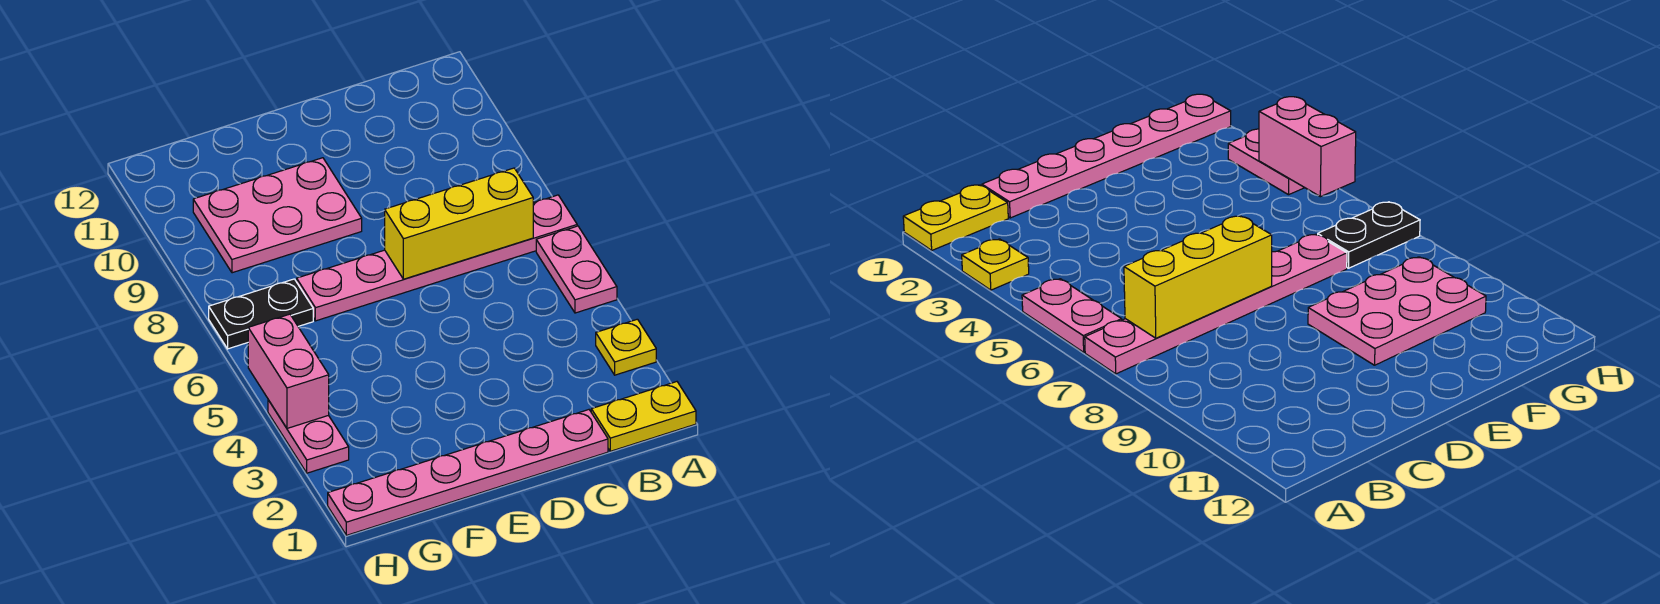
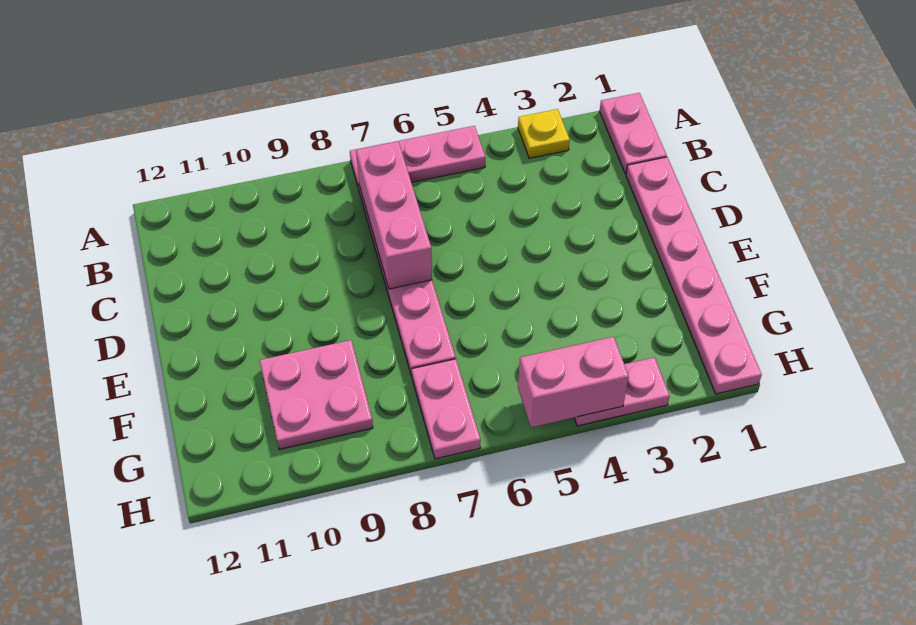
yellow plate A1:B1 level 1 -> pink plate A1:B1 level 1
yellow brick B7:D7 level 2 -> pink brick B7:D7 level 2
pink plate E9:G10 level 1 -> pink plate F9:G10 level 1
black plate G7:H7 level 1 -> pink plate G7:H7 level 1

